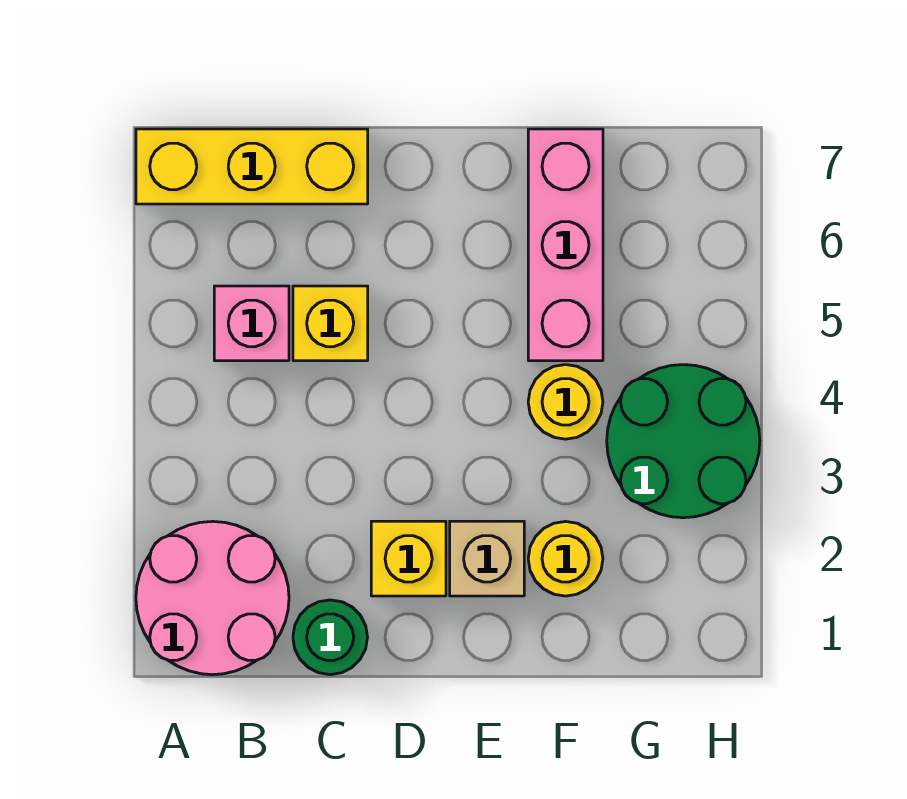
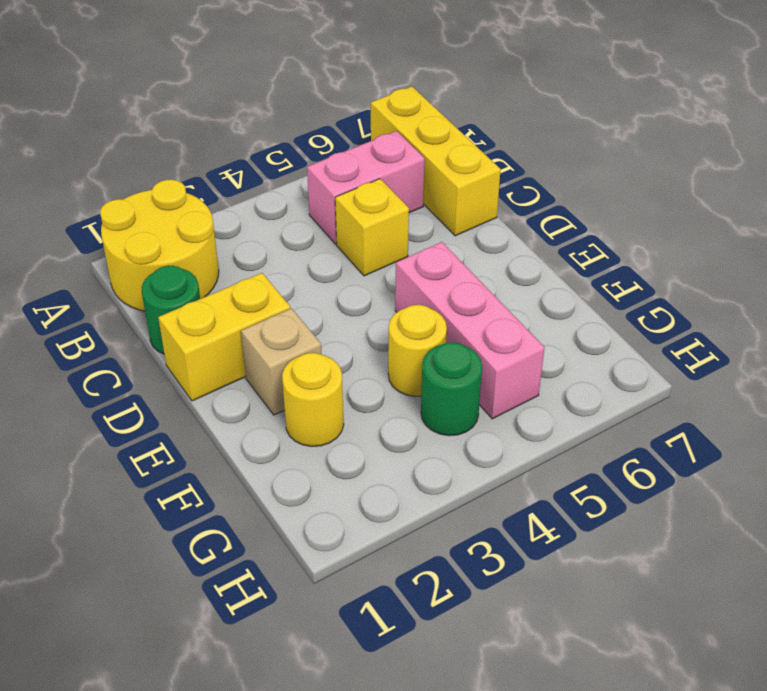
pink round brick A1:B2 level 1 -> yellow round brick A1:B2 level 1
pink brick B5 level 1 -> pink brick B5:B6 level 1
yellow brick D2 level 1 -> yellow brick D1:D2 level 1
pink brick F5:F7 level 1 -> pink brick E5:G5 level 1
green round brick G3:H4 level 1 -> green round brick G4 level 1

